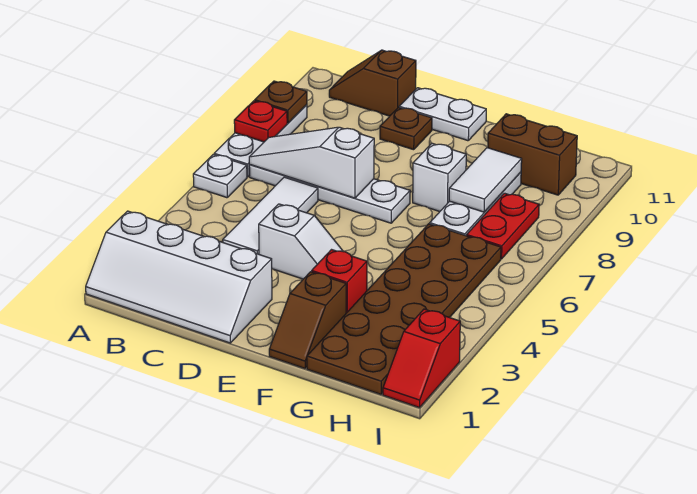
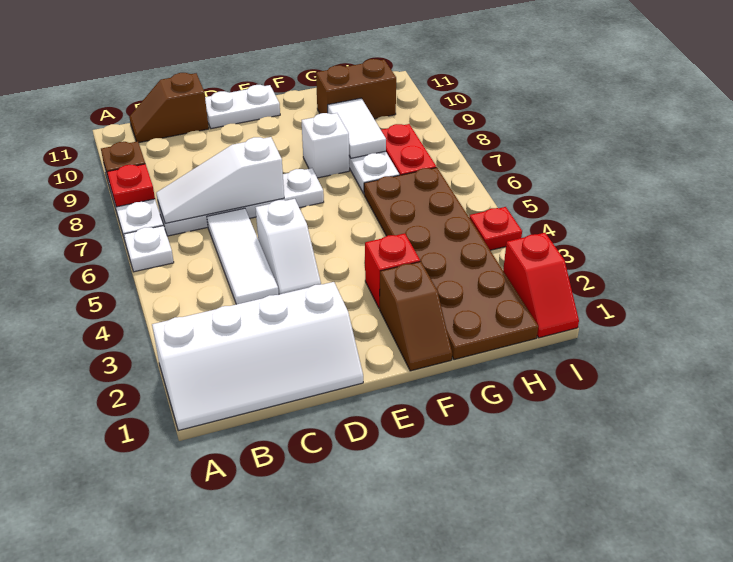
white slope D4:E4 level 1 top D -> white slope D4:D5 level 1 top 5
brown plate D10 level 1 -> none
none -> red plate I4 level 1

